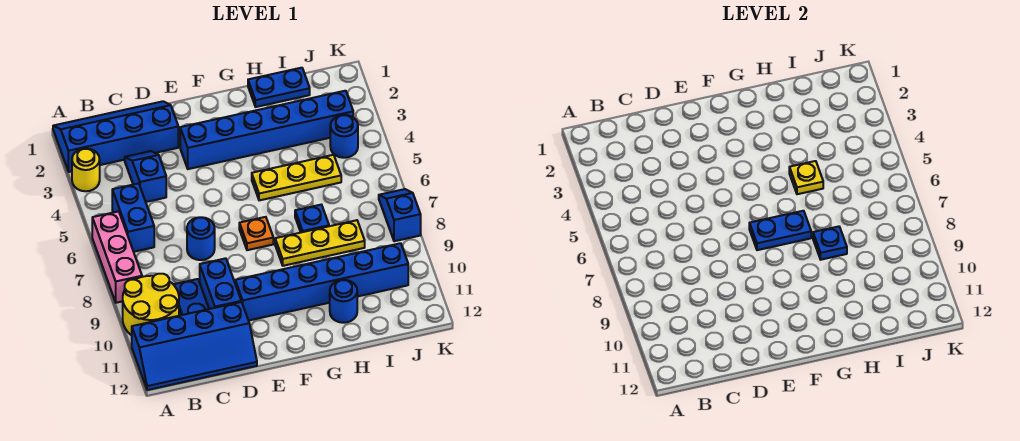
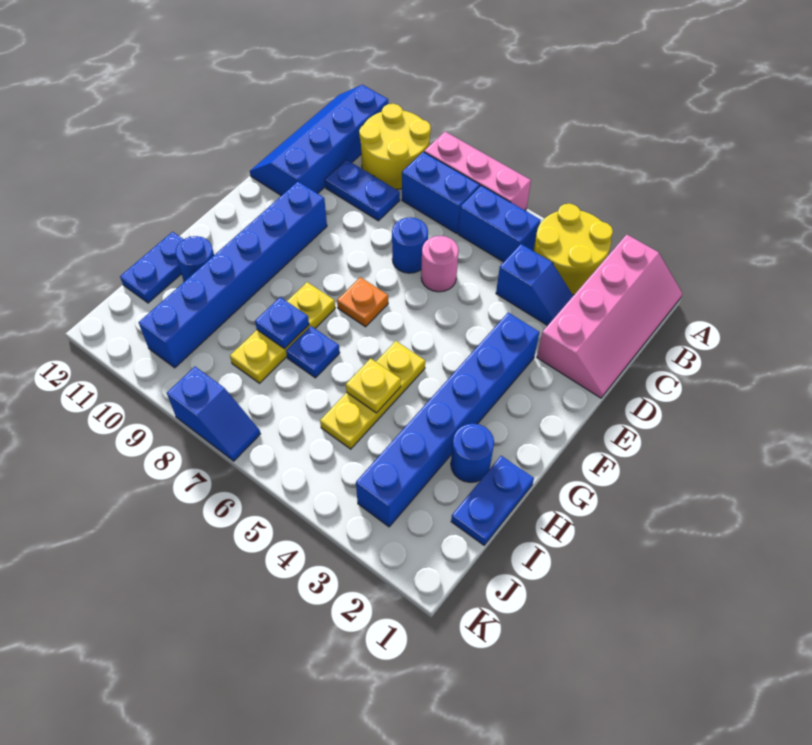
blue slope A1:D2 level 1 top 2 -> pink slope A1:D2 level 1 top 2
yellow round brick A3 level 1 -> yellow round brick A3:B4 level 1
none -> pink round brick D6 level 1
blue brick D9:D10 level 1 -> blue brick B7:B8 level 1
blue plate F7:G7 level 2 -> blue plate H12:I12 level 1
blue round brick J4 level 1 -> blue round brick H2 level 1

